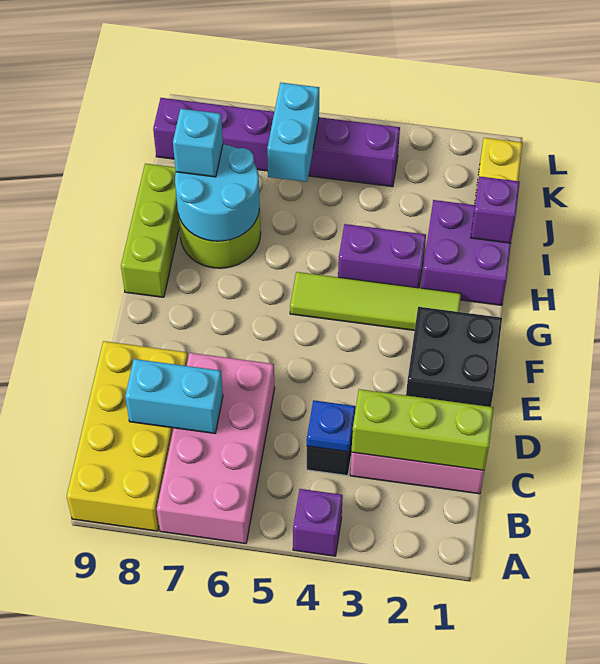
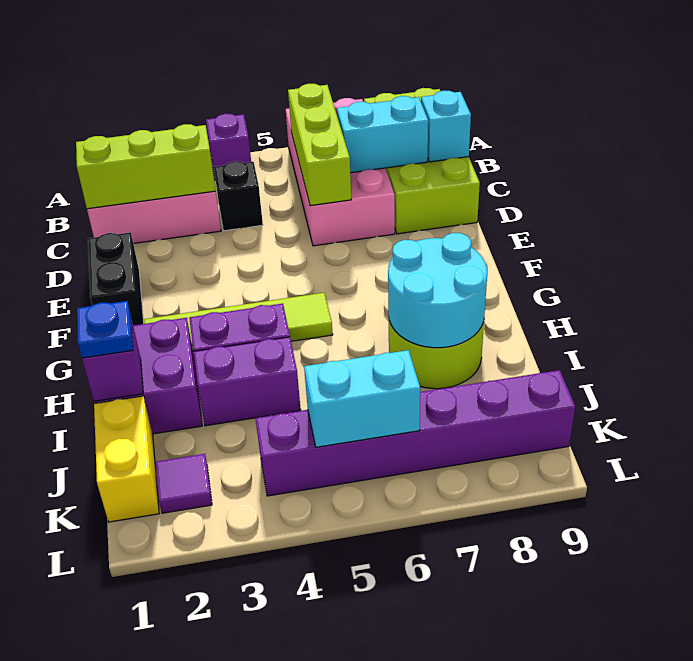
yellow brick A8:D9 level 1 -> lime brick A8:D9 level 1
blue plate C4 level 2 -> blue plate I1 level 3
black brick E1:F2 level 1 -> black brick E1:F1 level 1
lime brick G9:I9 level 1 -> lime brick B6:D6 level 2
none -> purple brick I3:I4 level 1
cyan brick I8 level 3 -> cyan brick C9 level 2
cyan brick J6:K6 level 2 -> cyan brick K5:K6 level 2
none -> purple tile K2 level 1

